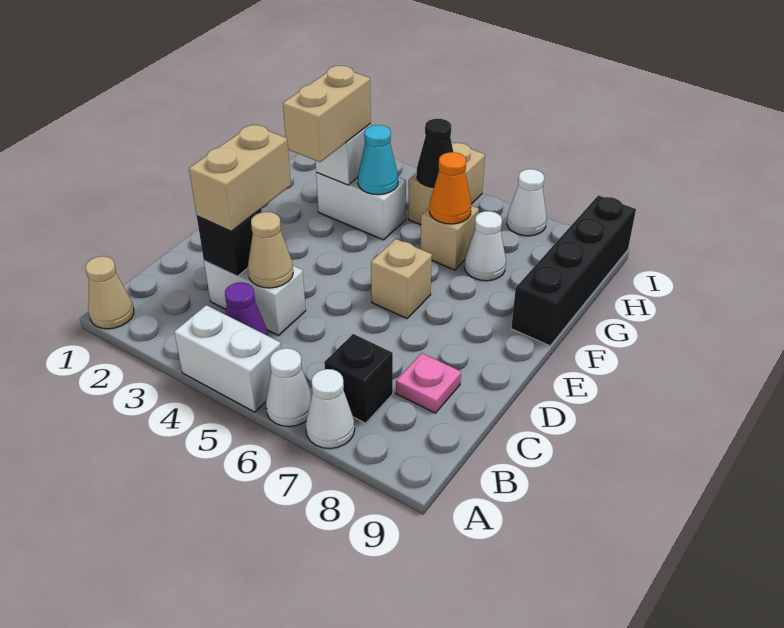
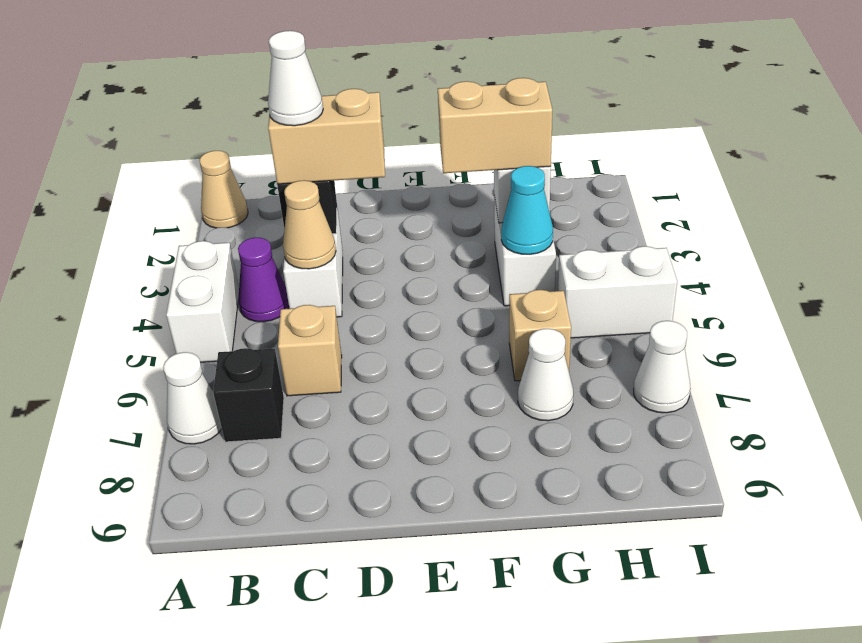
white cone A6 level 1 -> white cone C3 level 4
pink plate C8 level 1 -> none
tan brick E6 level 1 -> tan brick C6 level 1
black brick F9:I9 level 1 -> none
orange cone G6 level 2 -> none
tan brick H5:I5 level 1 -> white brick H5:I5 level 1
black cone H5 level 2 -> none

